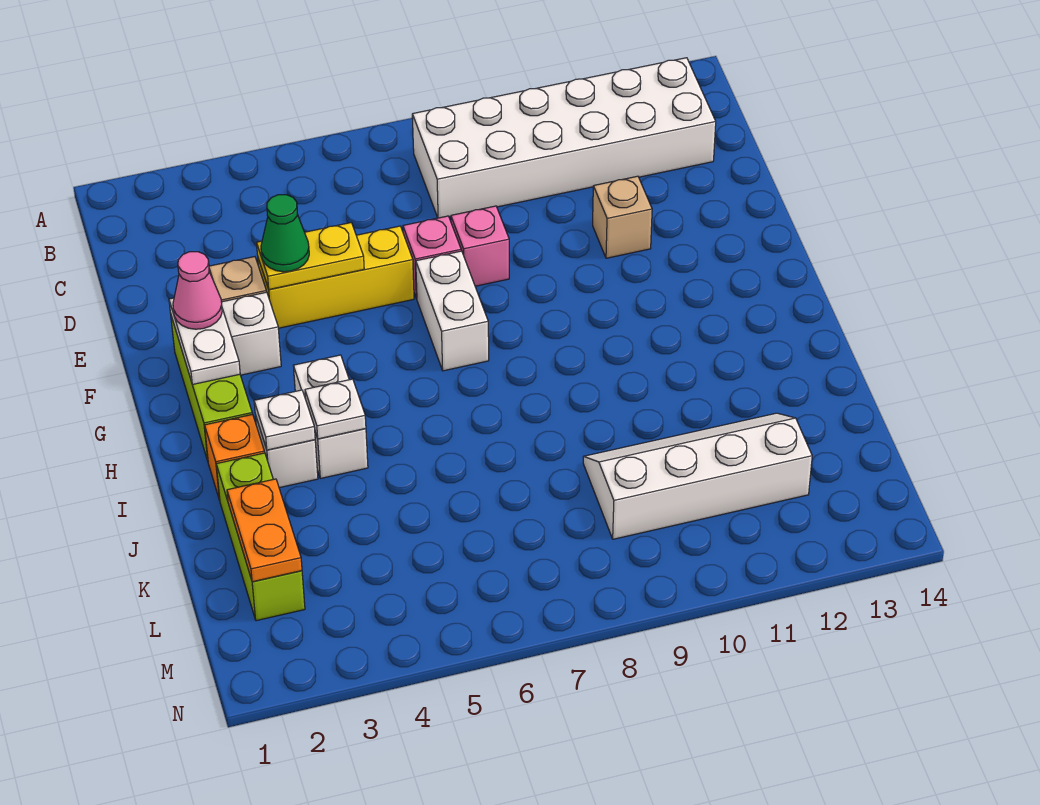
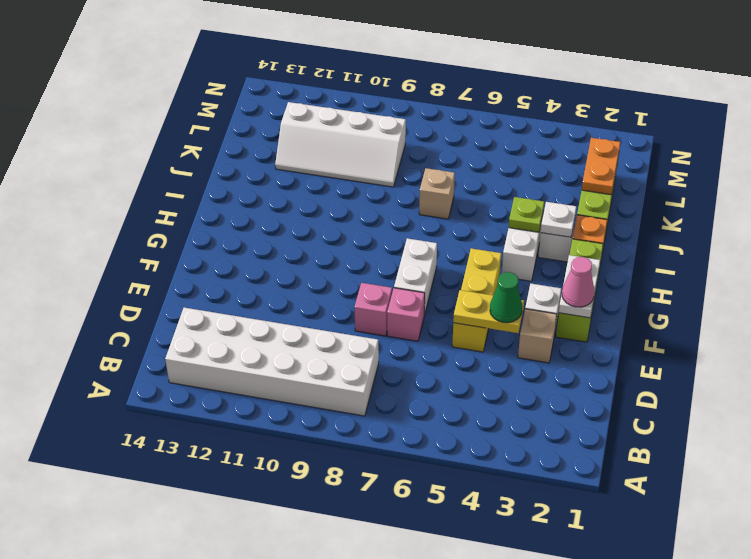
yellow brick E4:E6 level 1 -> yellow brick E5:G5 level 1
tan brick E11 level 1 -> tan brick J7 level 1
white plate I4 level 2 -> lime plate I4 level 2

